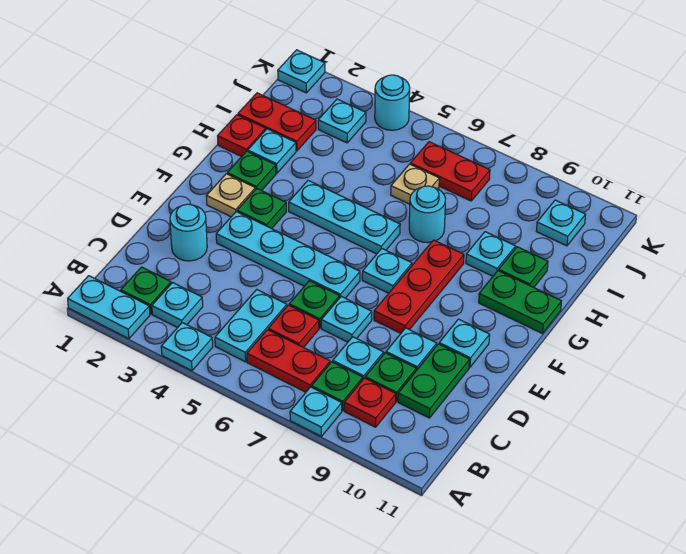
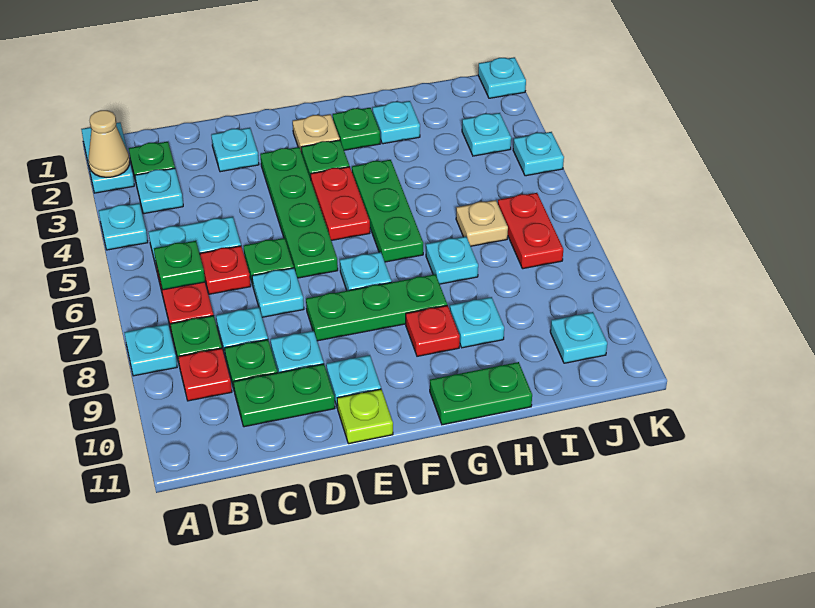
none -> tan cone A2 level 2
cyan round brick D2 level 1 -> cyan plate D2 level 1
cyan plate E3:E6 level 1 -> green plate E3:E6 level 1
red plate E8:G8 level 1 -> green plate E8:G8 level 1
none -> lime plate E11 level 1
cyan plate G4:G6 level 1 -> green plate G4:G6 level 1
green plate G10:G11 level 1 -> green plate G11:H11 level 1
red plate H1 level 1 -> red plate G9 level 1
cyan round brick H7 level 1 -> cyan plate H7 level 1
green plate H10 level 1 -> green plate B6 level 2
red plate I1:I2 level 1 -> red plate F4:F5 level 1
cyan round brick K4 level 1 -> cyan plate K4 level 1

